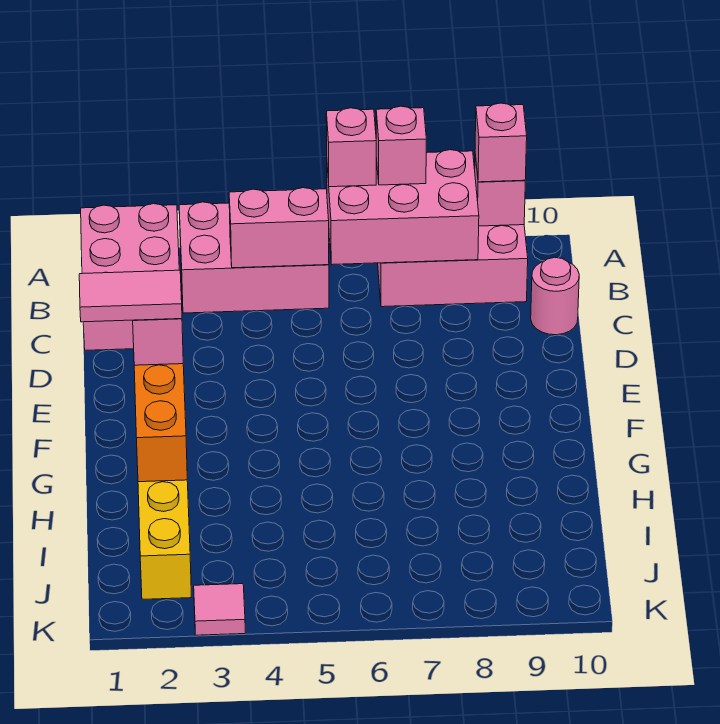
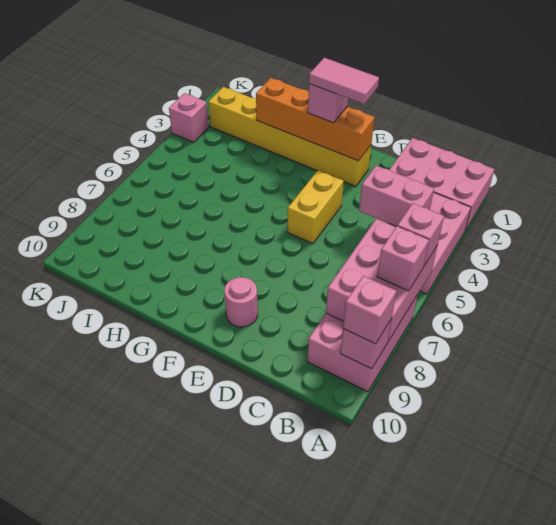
pink brick B4:B5 level 2 -> pink brick B4:C4 level 2
pink round brick C10 level 1 -> pink round brick E9 level 1
none -> yellow brick E4:E5 level 1
pink tile F1:F2 level 4 -> pink tile E2:F2 level 4
pink tile K3 level 1 -> pink brick K3 level 1

